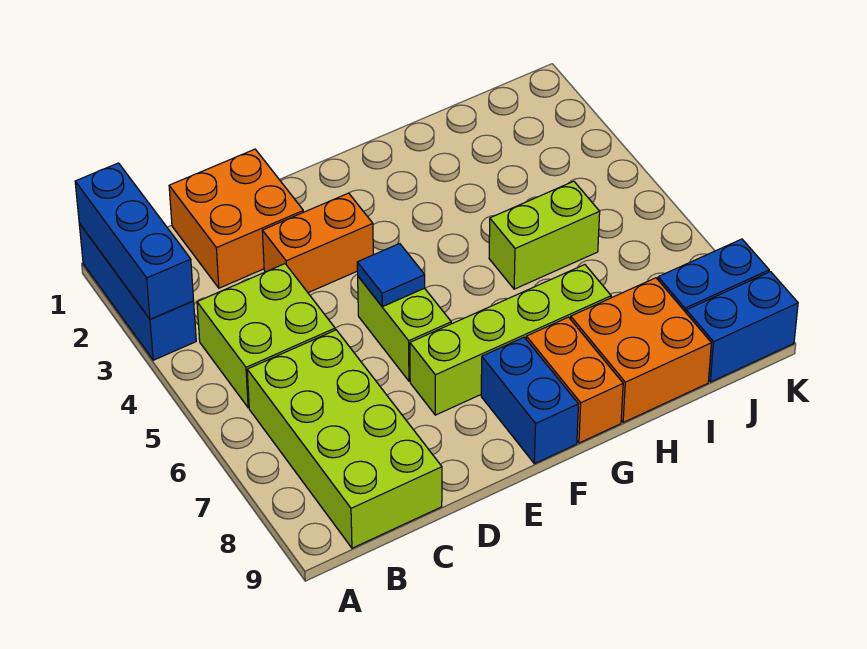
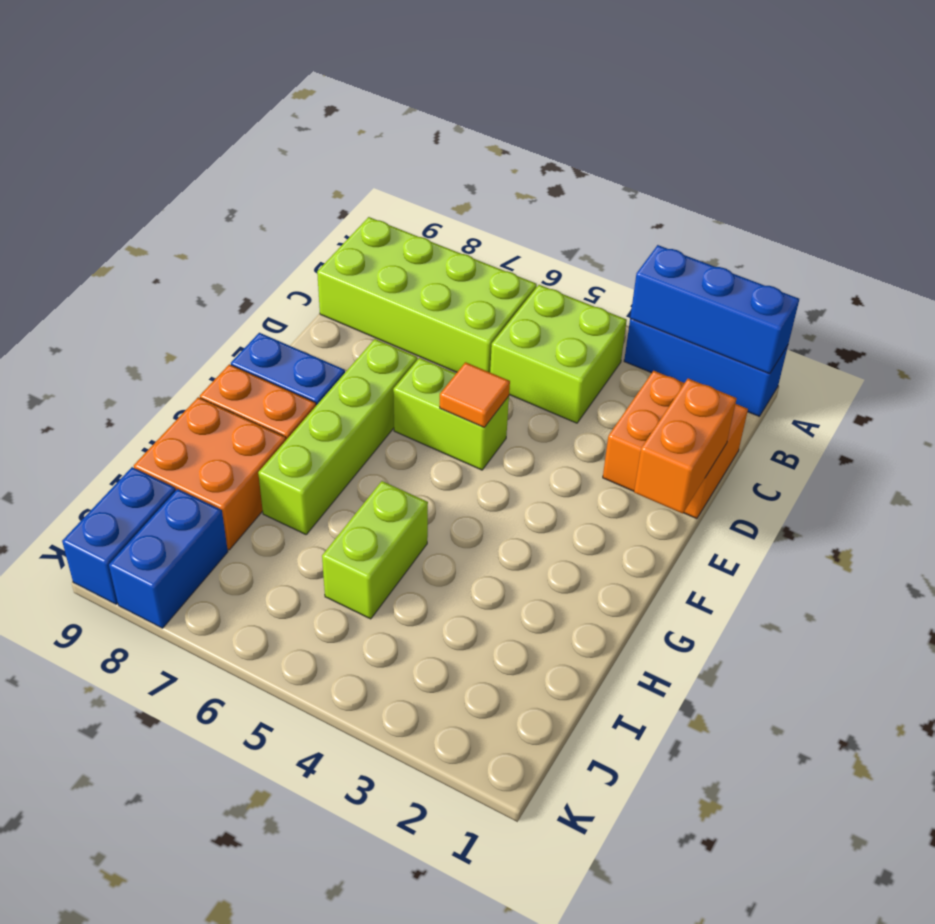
orange brick D3:E3 level 1 -> orange brick D1:E1 level 2
blue tile E5 level 2 -> orange tile E5 level 2

